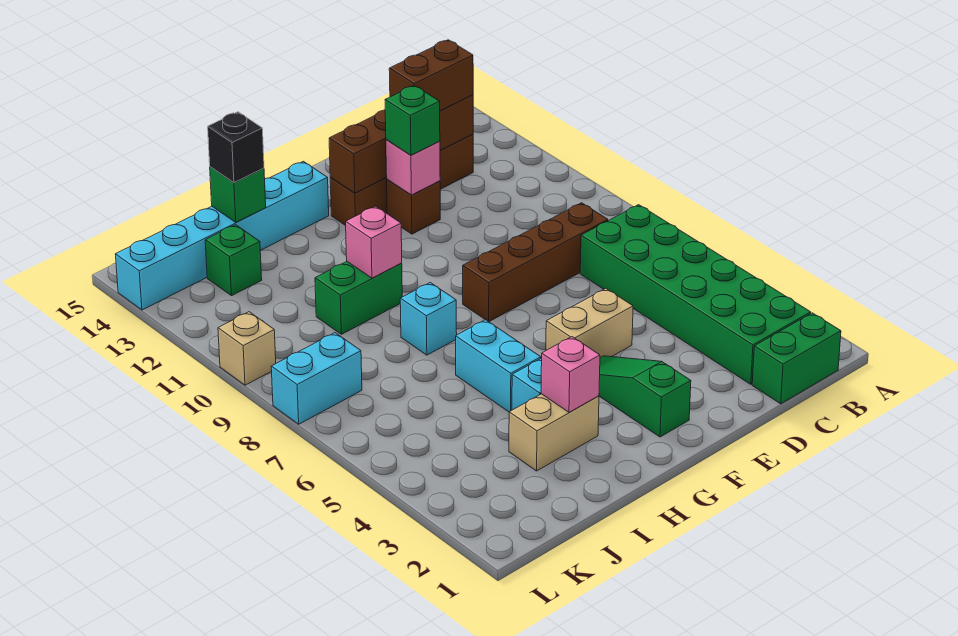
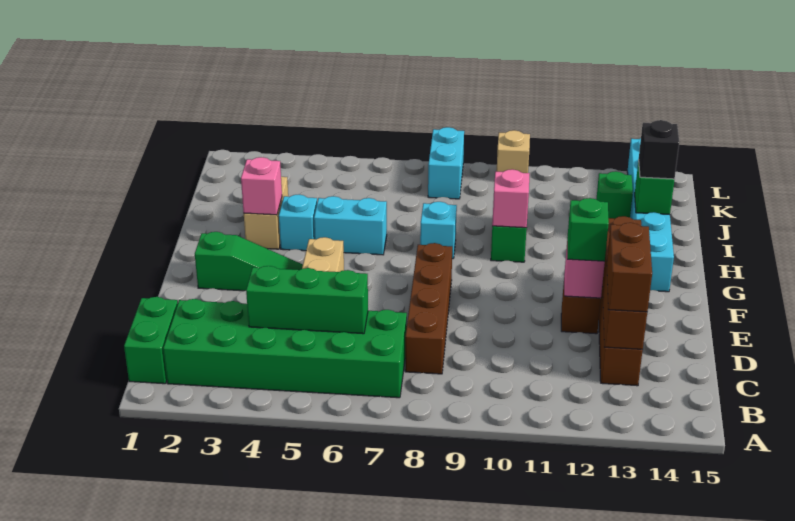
none -> green brick C4:C6 level 2

